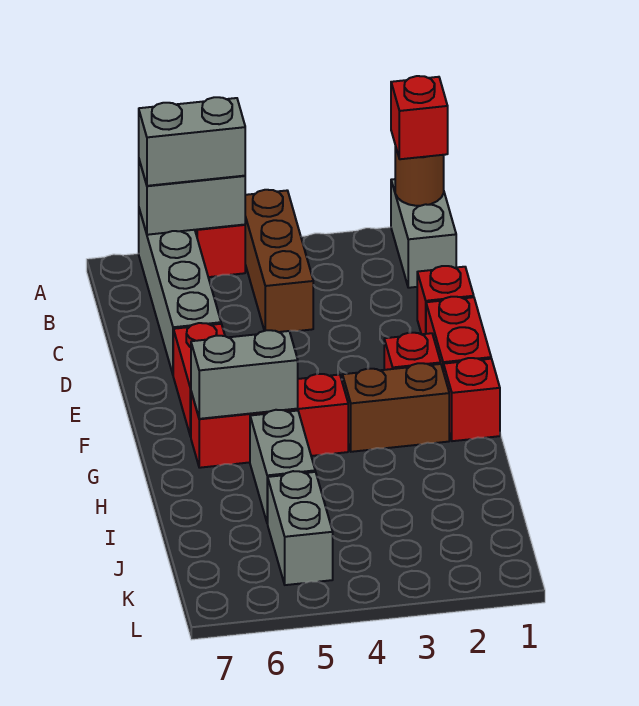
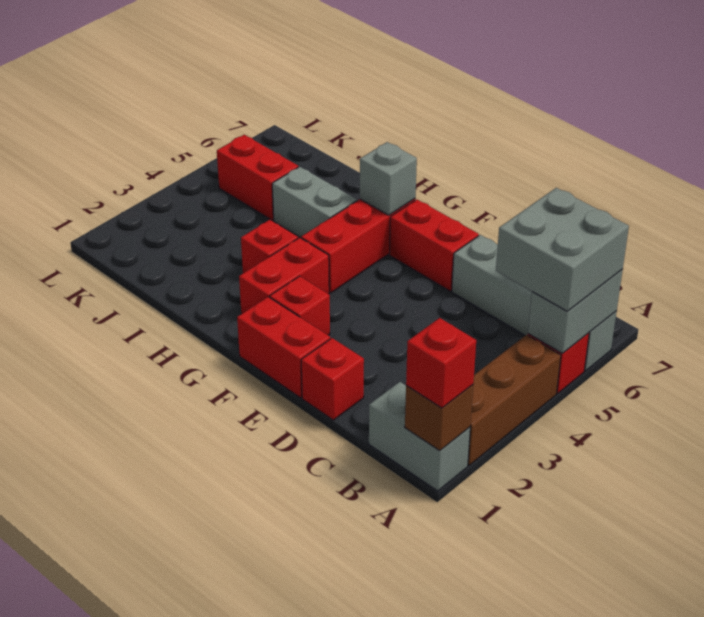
brown round brick A1 level 2 -> brown brick A1 level 2
brown brick A4:C4 level 1 -> brown brick A2:A4 level 1
grey brick A5:A6 level 3 -> grey brick A5:B6 level 3
red brick G1 level 1 -> red brick H3 level 1
brown brick G2:G3 level 1 -> red brick G2:G3 level 1
grey brick G5:G6 level 2 -> grey brick G6 level 2
grey brick J5:K5 level 1 -> red brick J5:K5 level 1

